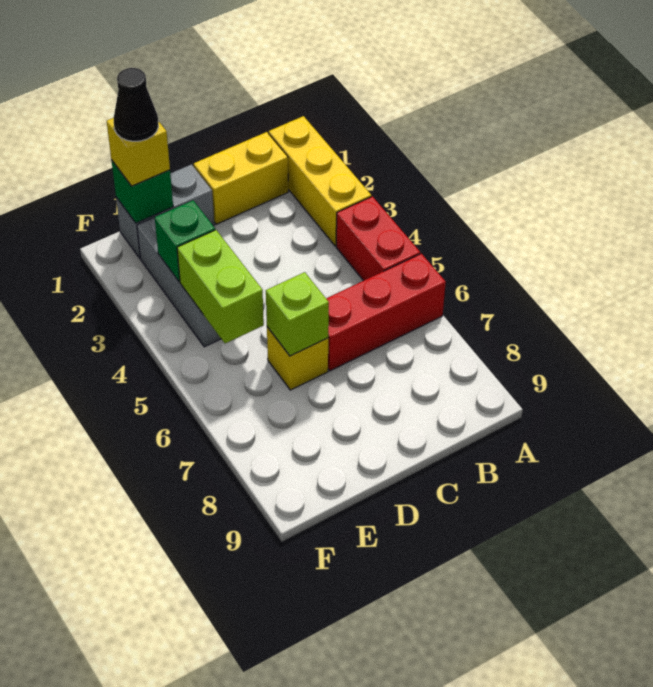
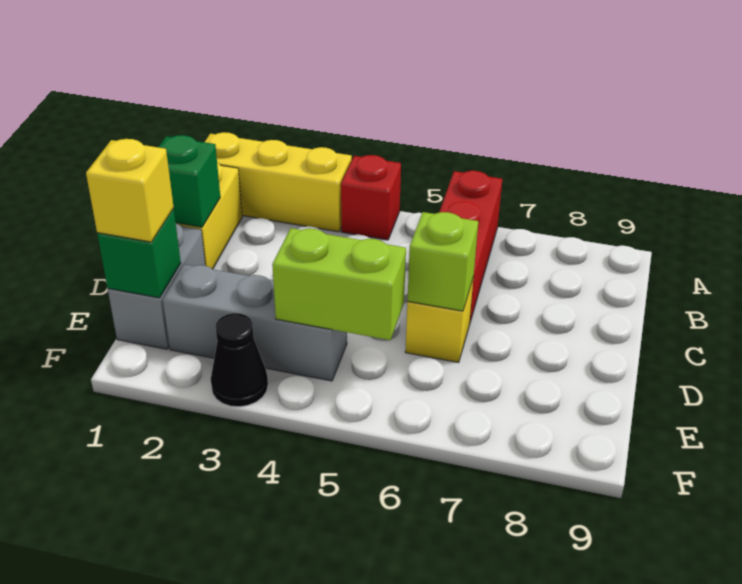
red brick A4:A5 level 1 -> red brick A4 level 1
black cone E1 level 4 -> black cone F3 level 1
green brick E3 level 2 -> green brick C1 level 2

